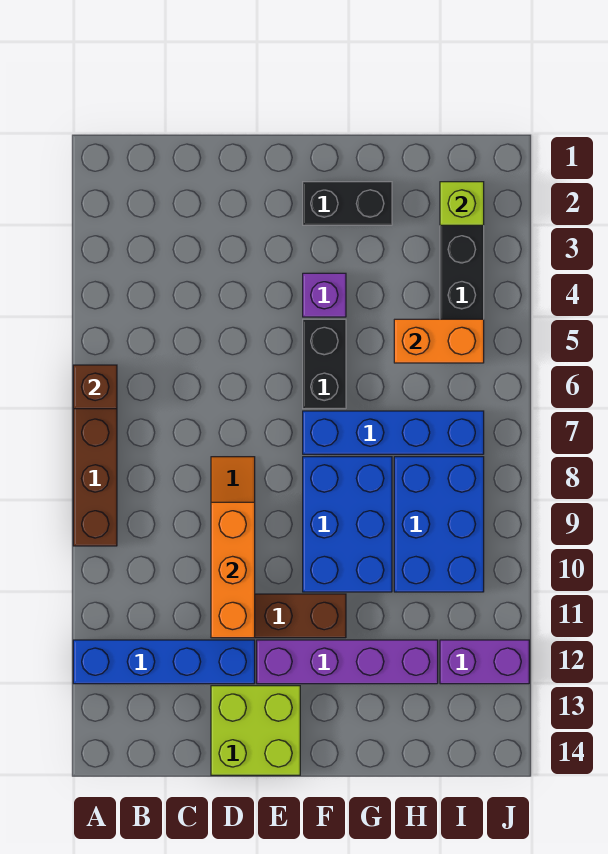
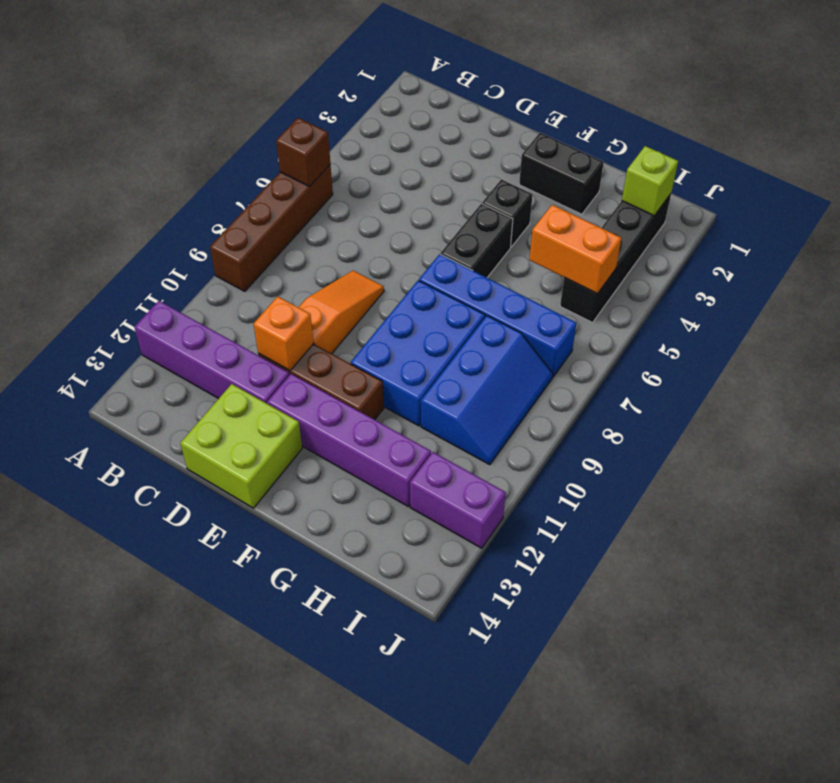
blue brick A12:D12 level 1 -> purple brick A12:D12 level 1
orange brick D9:D11 level 2 -> orange brick D11 level 2
purple brick F4 level 1 -> black brick F4 level 1
blue brick H8:I10 level 1 -> blue slope H8:I10 level 1 top H

